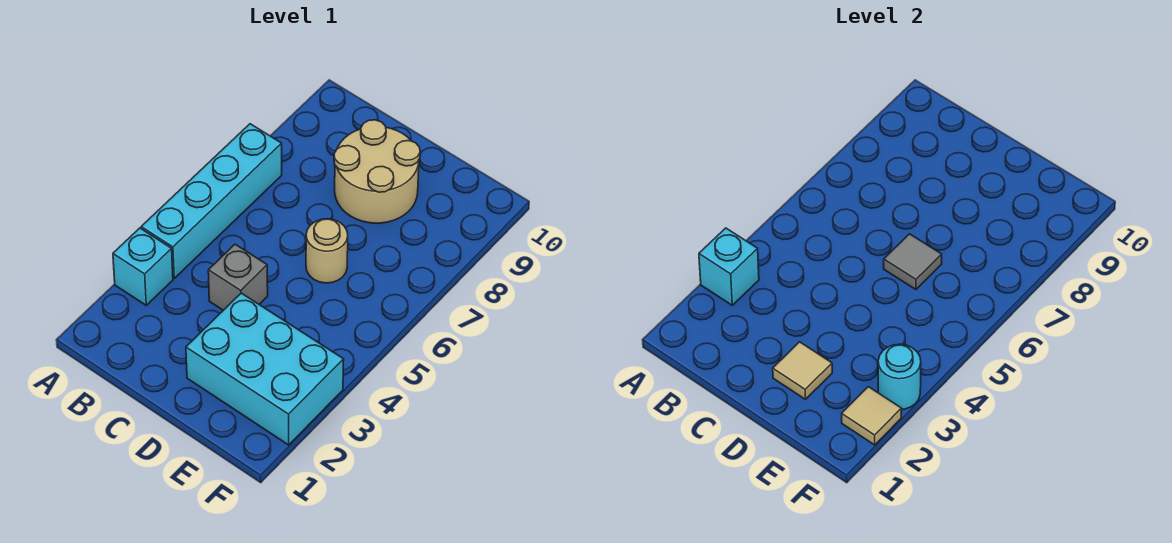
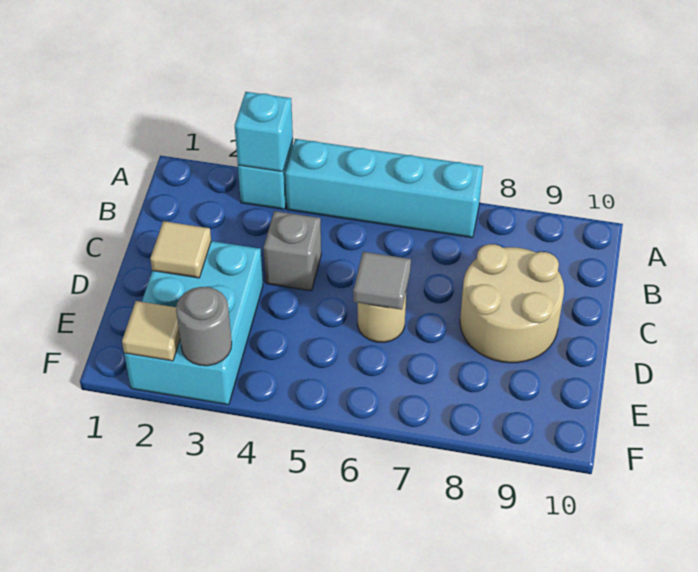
cyan round brick F3 level 2 -> grey round brick F3 level 2

